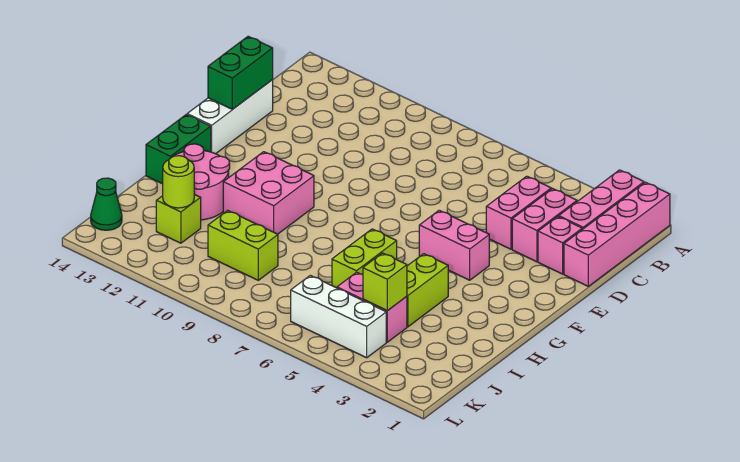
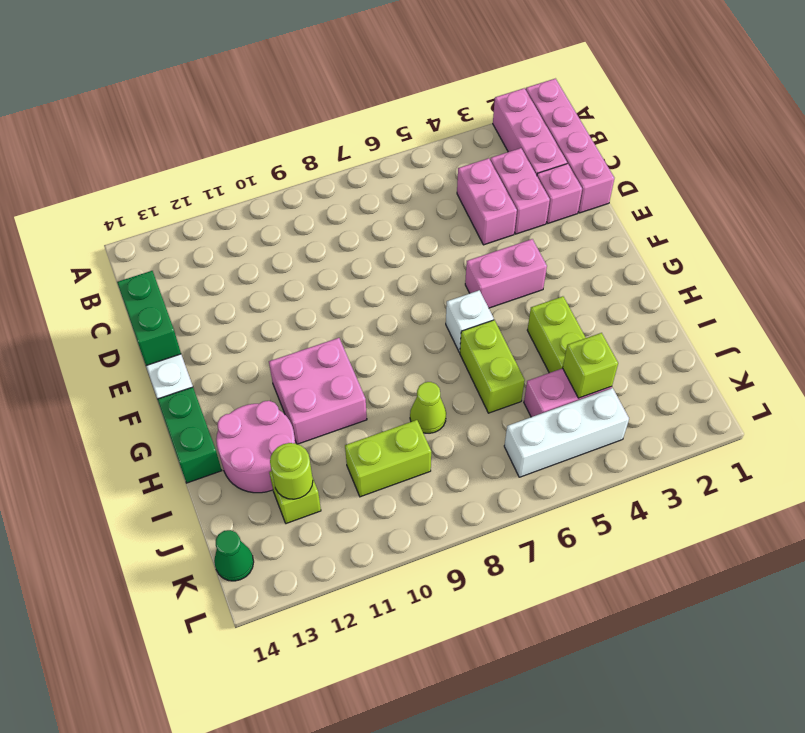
none -> white brick G6 level 1
none -> lime cone I8 level 1

